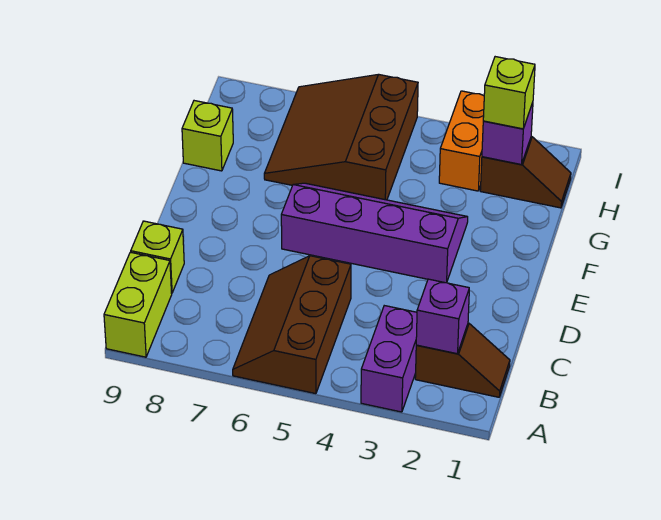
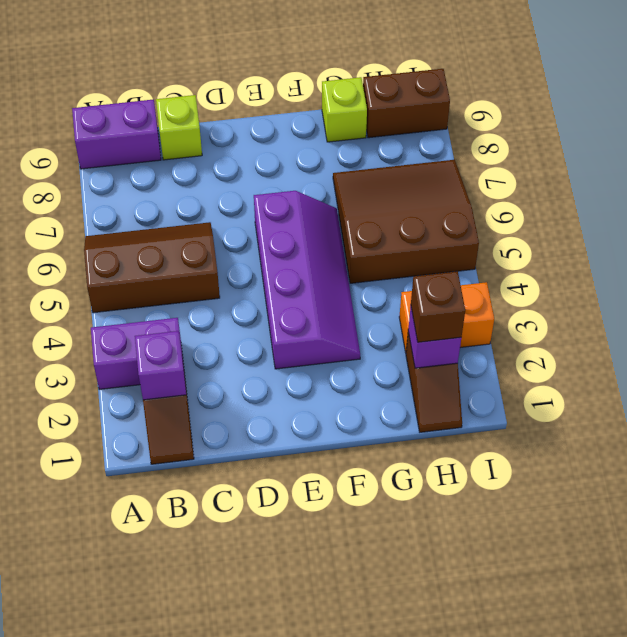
lime brick A9:B9 level 1 -> purple brick A9:B9 level 1
lime brick H2 level 3 -> brown brick H2 level 3
none -> brown brick H9:I9 level 1

